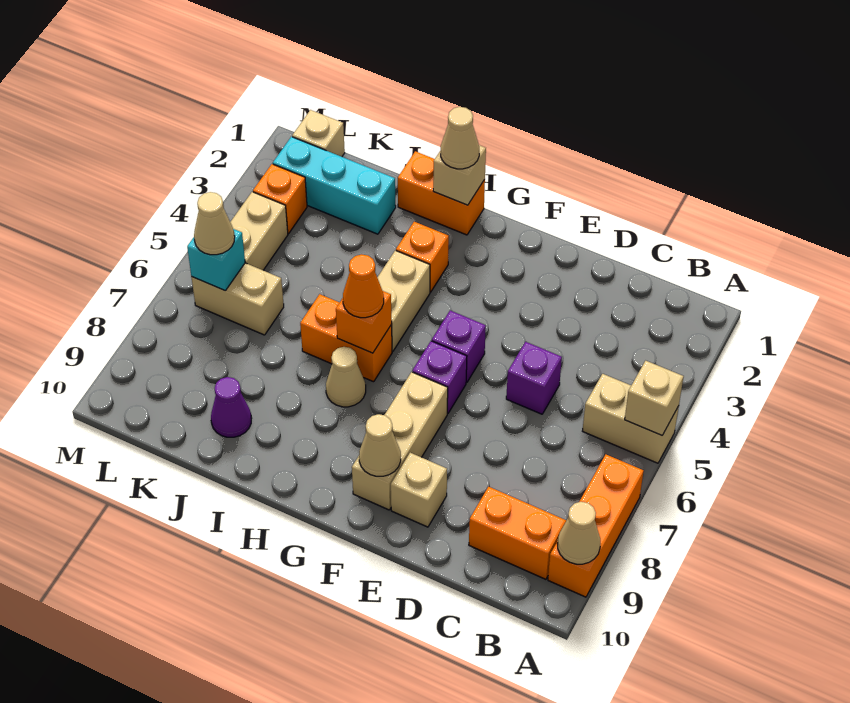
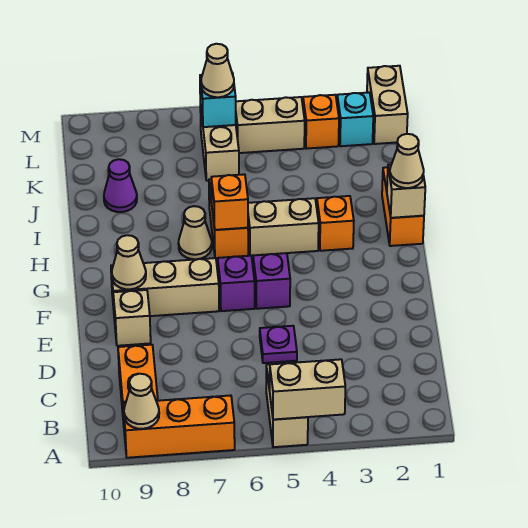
tan brick A5 level 2 -> tan brick A4:A5 level 2
purple brick D5 level 1 -> purple plate D5 level 1
orange cone H6 level 3 -> none
cyan brick J2:L2 level 1 -> cyan brick L2 level 1
tan brick L1 level 1 -> tan brick L1:M1 level 1

